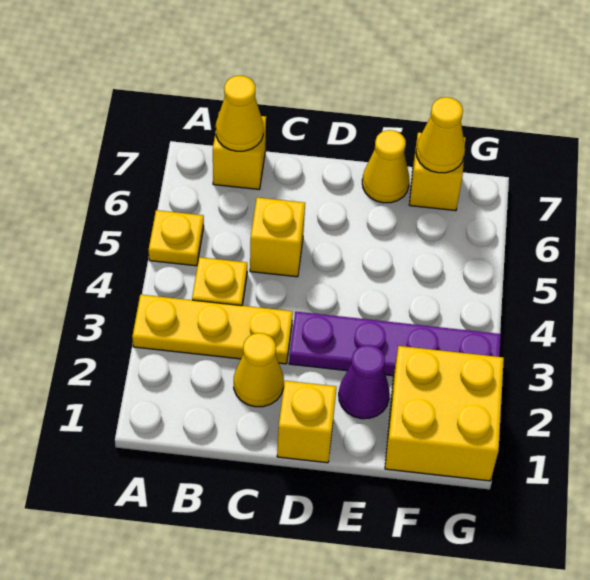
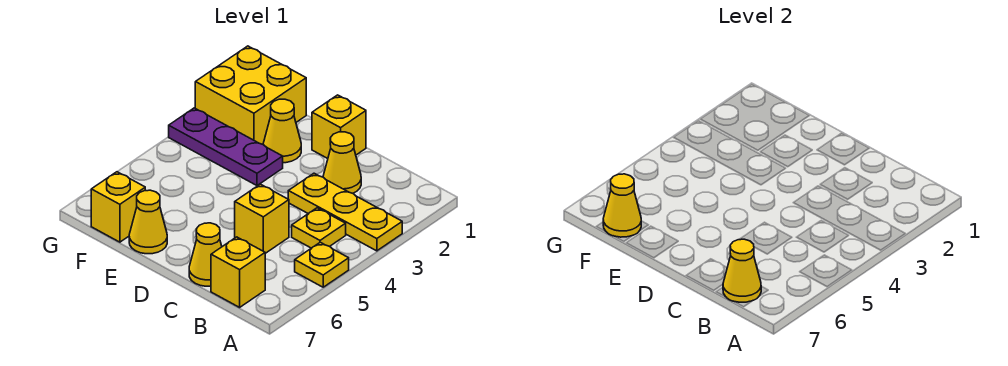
none -> yellow cone C7 level 1
purple plate D3:G3 level 1 -> purple plate E3:G3 level 1
purple cone E2 level 1 -> yellow cone E2 level 1

